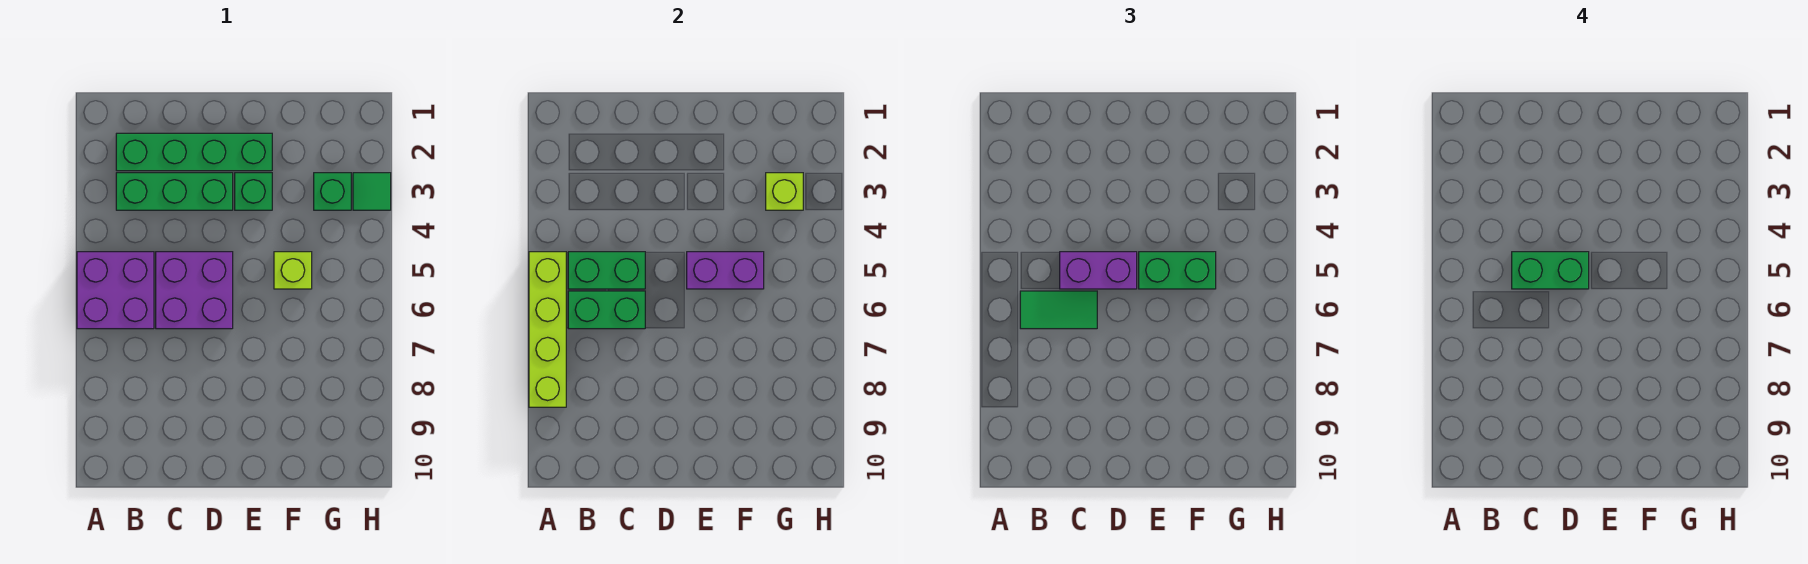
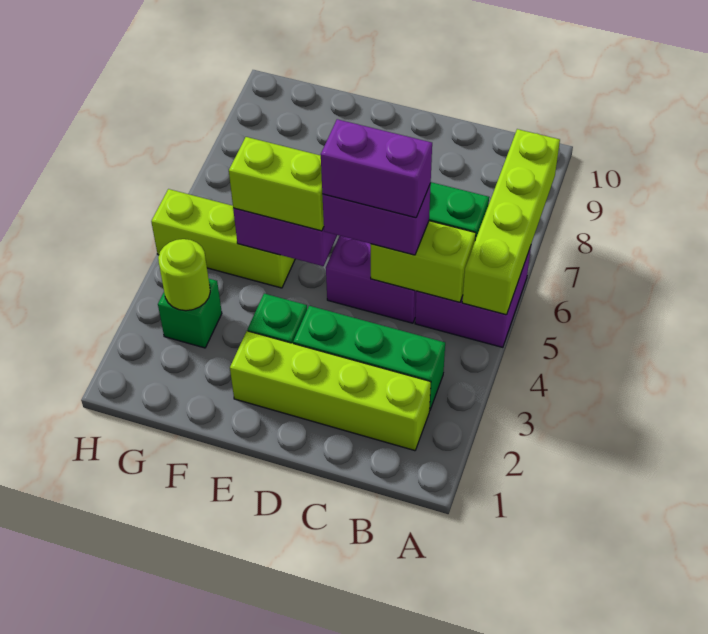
green brick B2:E2 level 1 -> lime brick B2:E2 level 1
green brick B5:C5 level 2 -> lime brick B5:C5 level 2
green tile B6:C6 level 3 -> none
green brick C5:D5 level 4 -> purple brick C5:D5 level 4
green brick E5:F5 level 3 -> lime brick E5:F5 level 3
lime brick F5 level 1 -> lime brick F5:H5 level 1
lime brick G3 level 2 -> lime round brick G3 level 2
green tile H3 level 1 -> none

